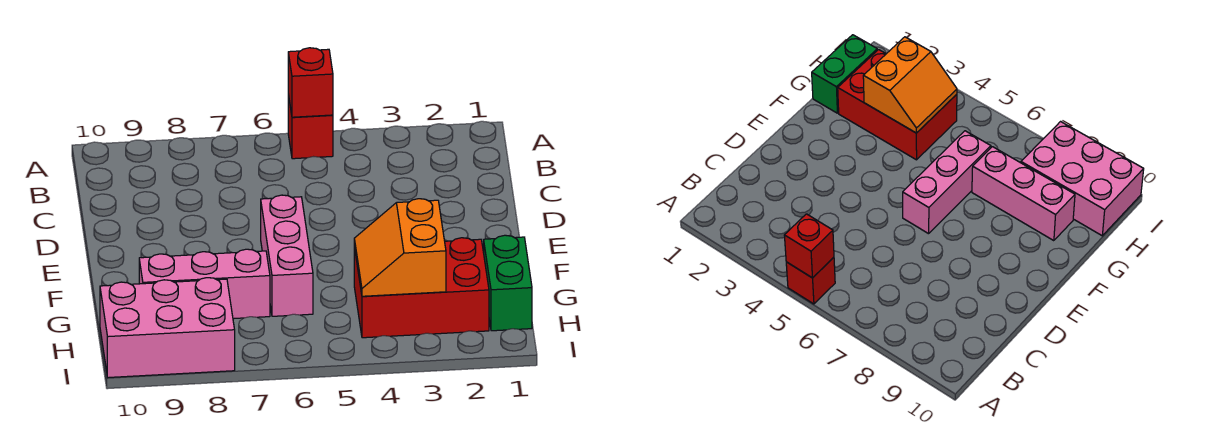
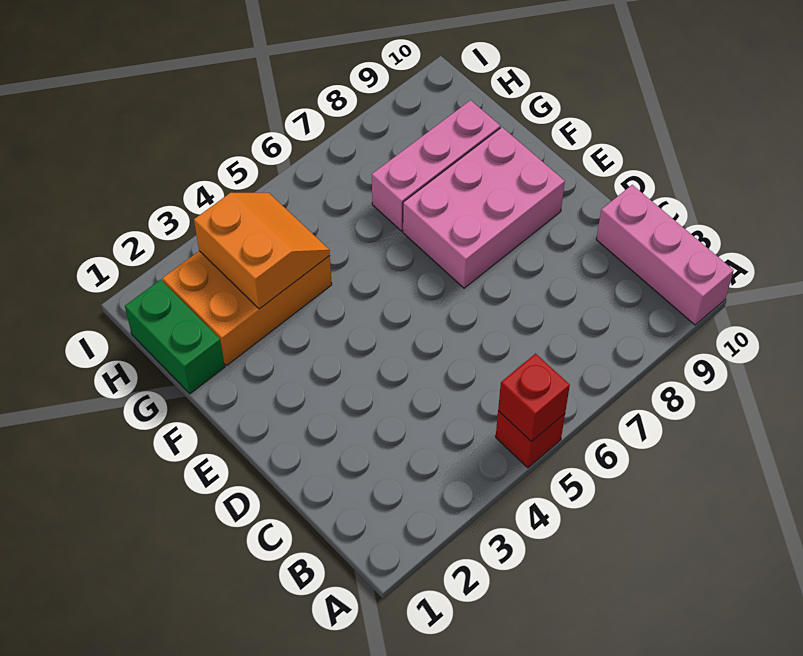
pink brick E6:G6 level 1 -> pink brick A10:C10 level 1
red brick G2:H4 level 1 -> orange brick G2:H4 level 1
pink brick H8:I10 level 1 -> pink brick E7:F9 level 1

